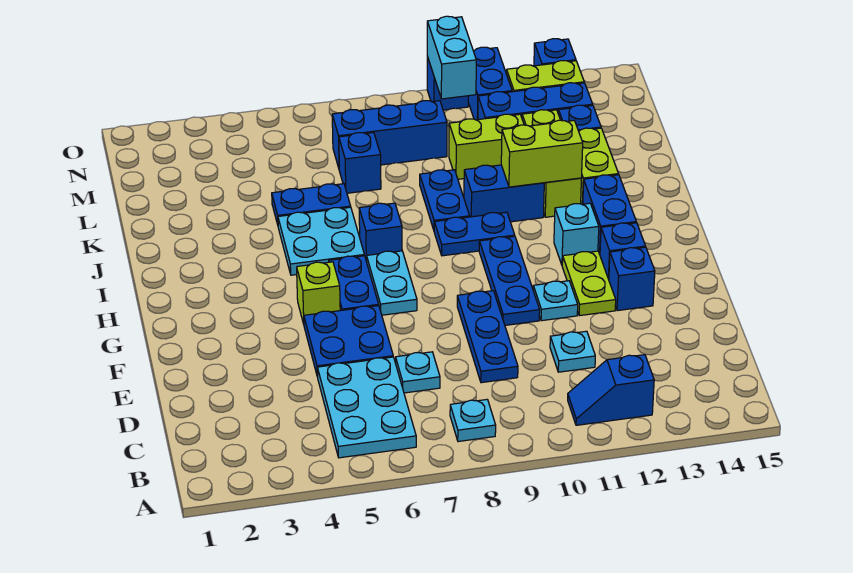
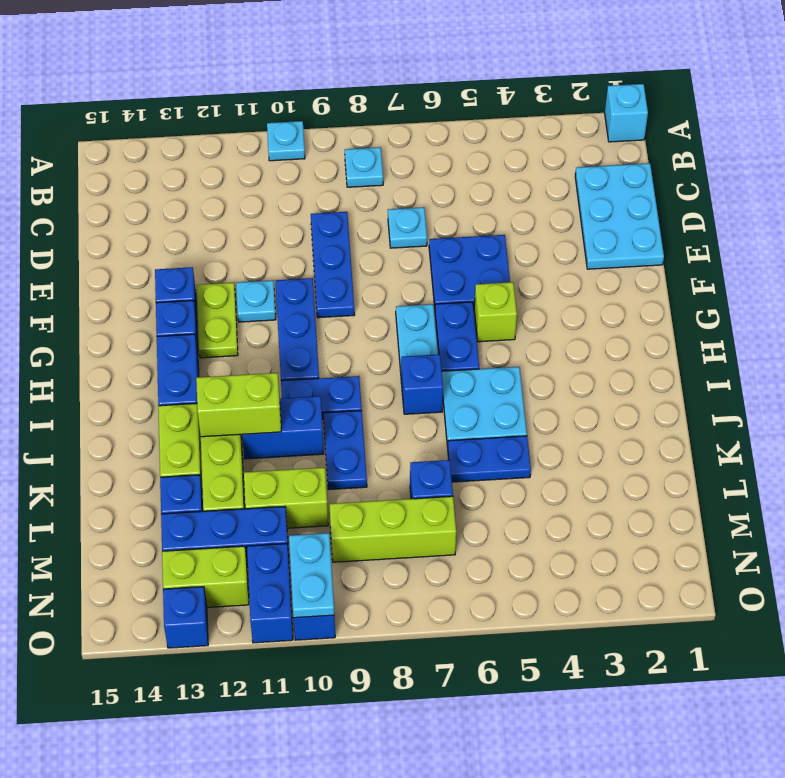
cyan plate B5:D6 level 1 -> cyan plate C1:E2 level 1
blue slope B11:B12 level 1 top 12 -> none
cyan plate D11 level 1 -> cyan plate A10 level 1
cyan brick H12 level 1 -> cyan brick A1 level 1
blue brick M7:M9 level 1 -> lime brick M7:M9 level 1
cyan brick N10:O10 level 2 -> cyan plate N10:O10 level 2

